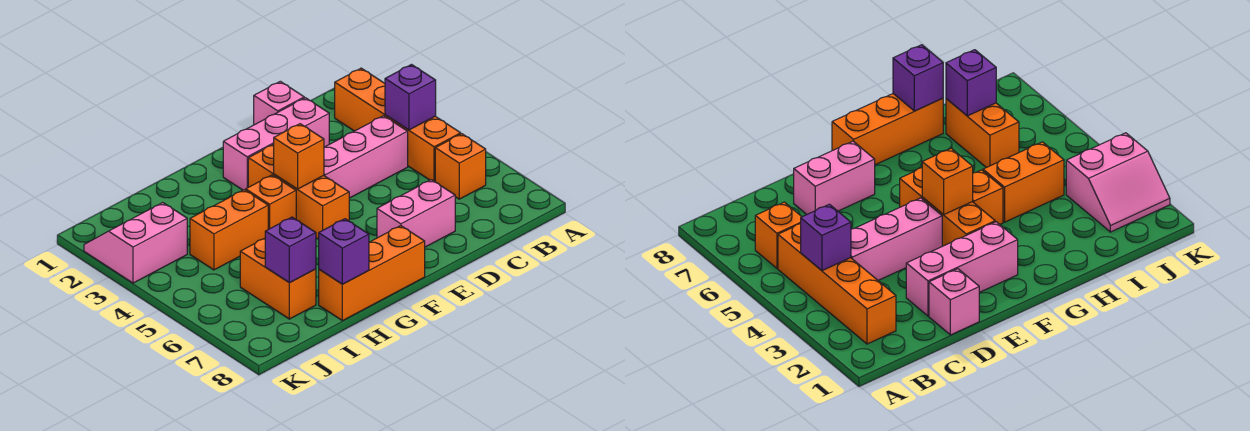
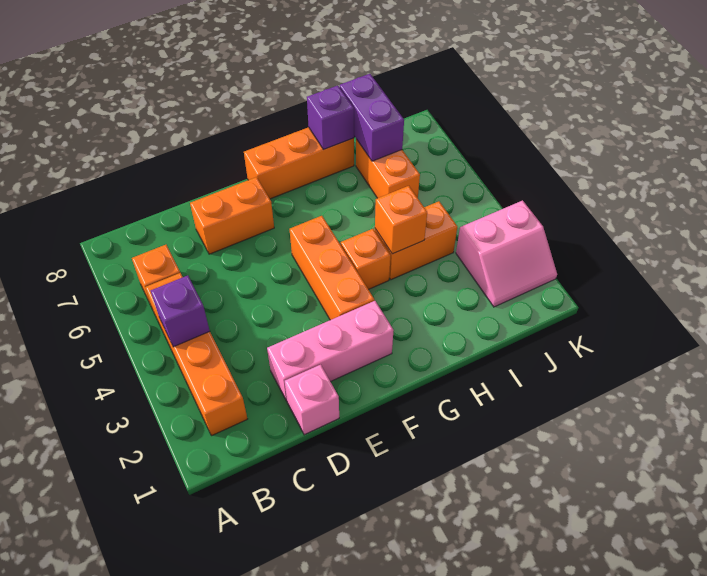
pink brick C4:E4 level 1 -> none
pink brick D7:E7 level 1 -> orange brick D7:E7 level 1
orange brick F4 level 2 -> orange brick H4 level 2
purple brick I7 level 2 -> purple brick I7:I8 level 2

